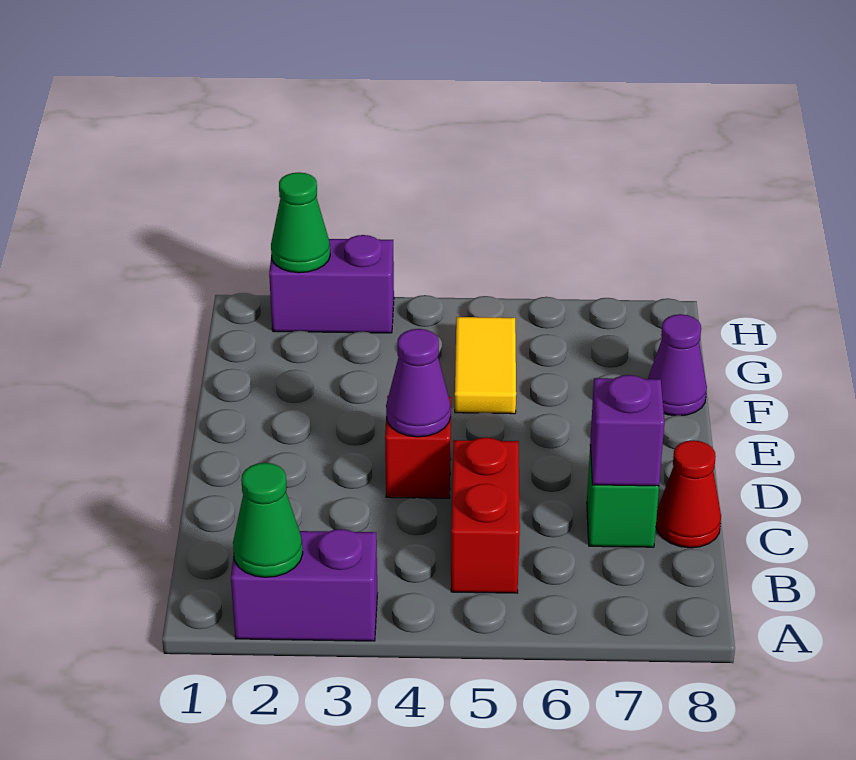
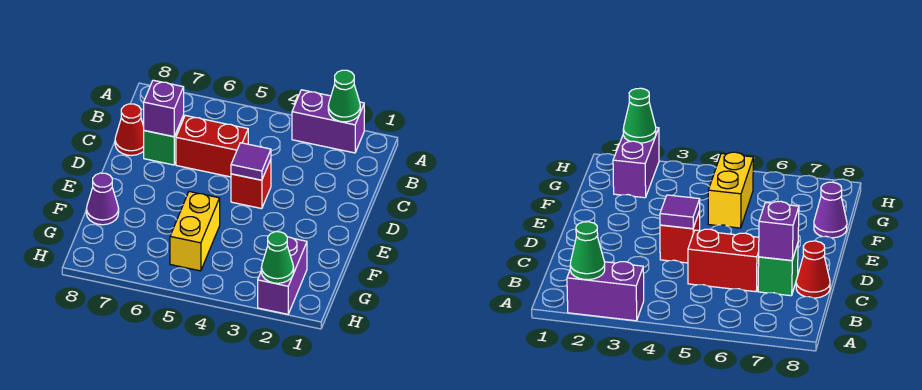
red brick B5:C5 level 1 -> red brick C5:C6 level 1
purple cone D4 level 2 -> purple tile D4 level 2
yellow tile F5:G5 level 1 -> yellow brick F5:G5 level 1
purple brick H2:H3 level 1 -> purple brick G2:H2 level 1

